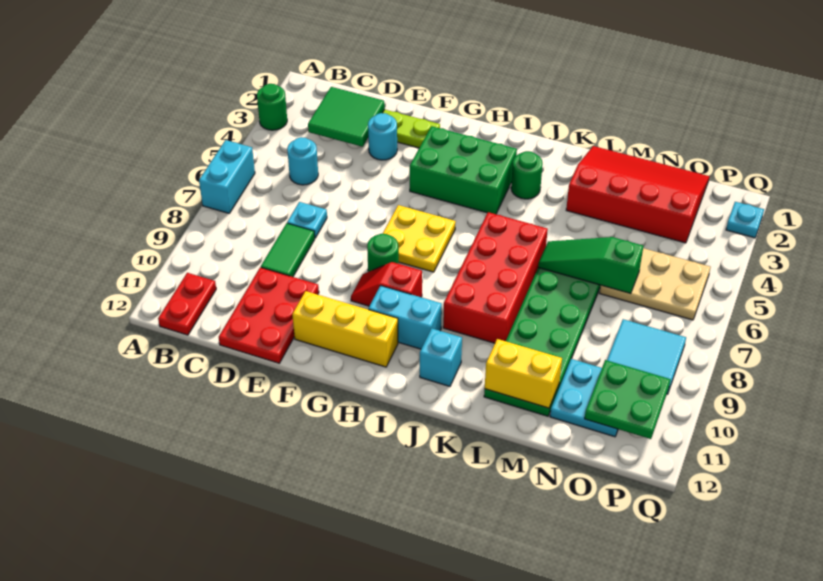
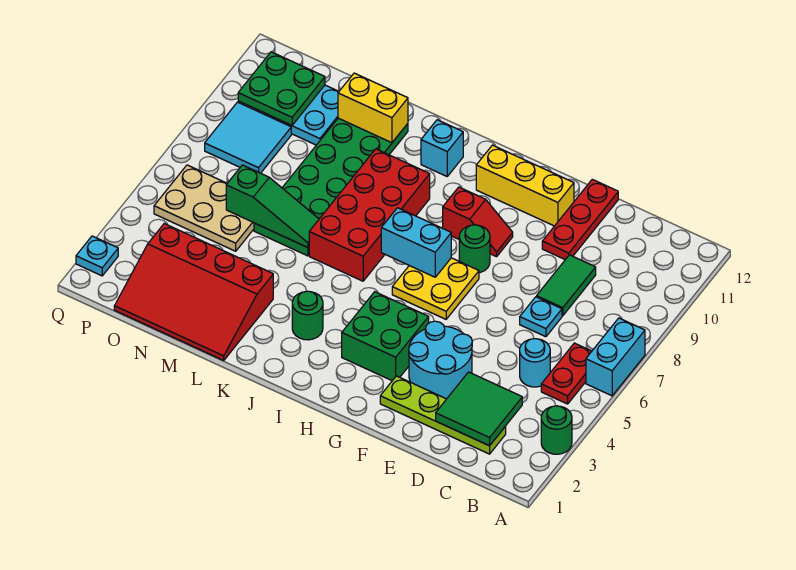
red plate B11:B12 level 1 -> red plate B5:B6 level 1
red plate D10:E12 level 1 -> red plate E10:E12 level 1
cyan round brick E3 level 1 -> cyan round brick E3:F4 level 1
green brick G3:I4 level 1 -> green brick G3:H4 level 1
cyan brick H10:I10 level 1 -> cyan brick H7:I7 level 2

